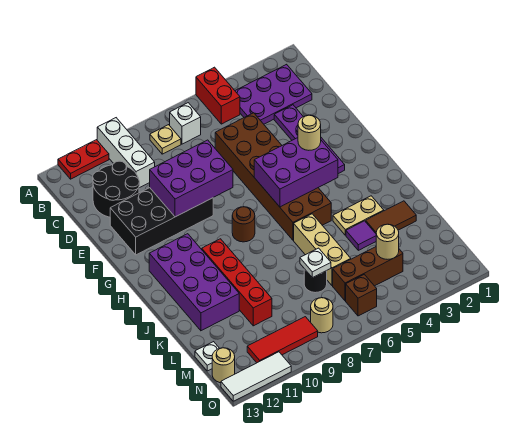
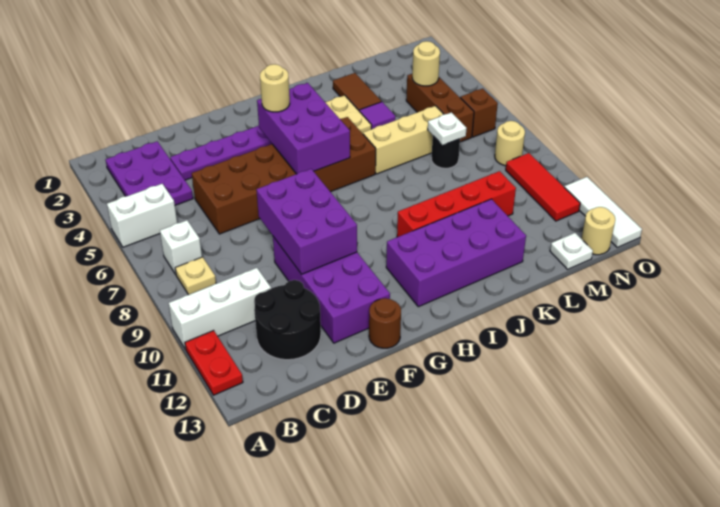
red brick A5:B5 level 1 -> white brick A5:B5 level 1
black brick E9:F12 level 1 -> purple brick E9:F12 level 1
brown round brick H8 level 1 -> brown round brick F13 level 1

